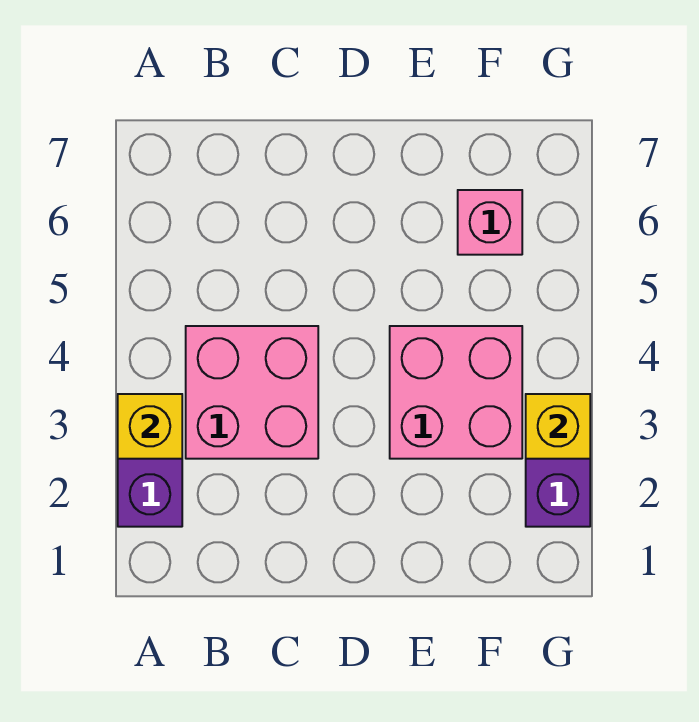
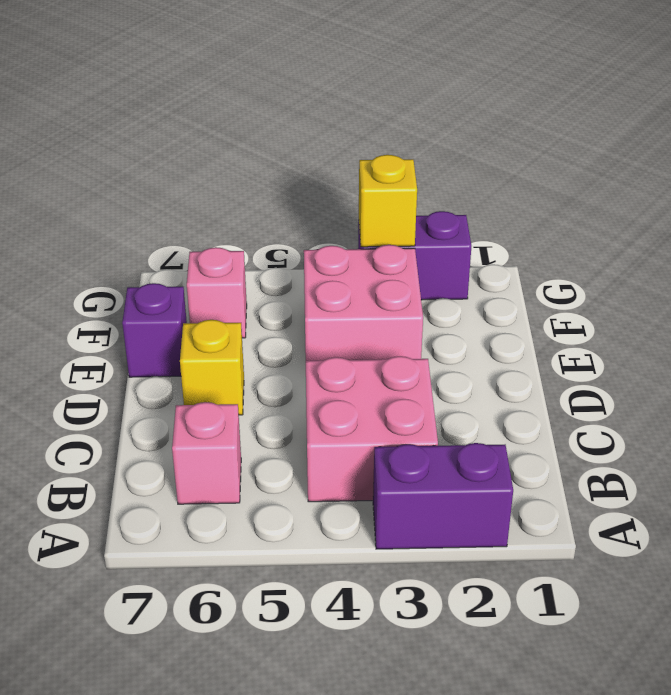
yellow brick A3 level 2 -> yellow brick D6 level 1
none -> pink brick B6 level 1
none -> purple brick E7 level 1

